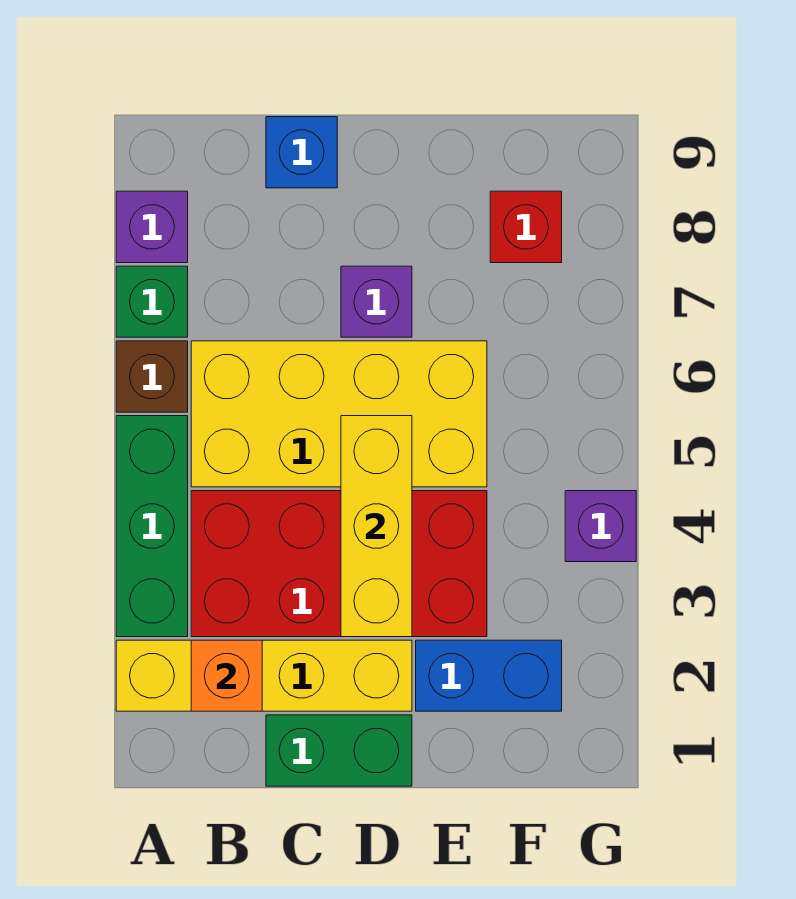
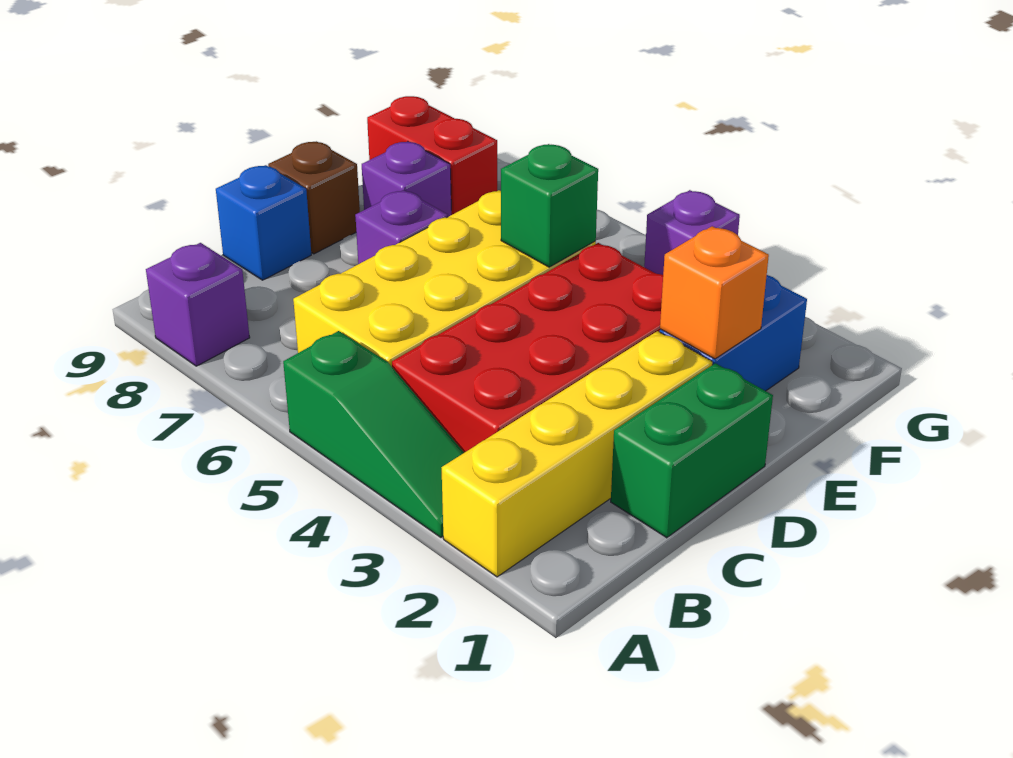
green brick A3:A5 level 1 -> green slope A3:A5 level 1 top 5
brown brick A6 level 1 -> brown brick D9 level 1
green brick A7 level 1 -> green brick E5 level 2
orange brick B2 level 2 -> orange brick E2 level 2
yellow brick D3:D5 level 2 -> none
none -> purple brick E8 level 1
red brick F8 level 1 -> red brick F8:F9 level 1

